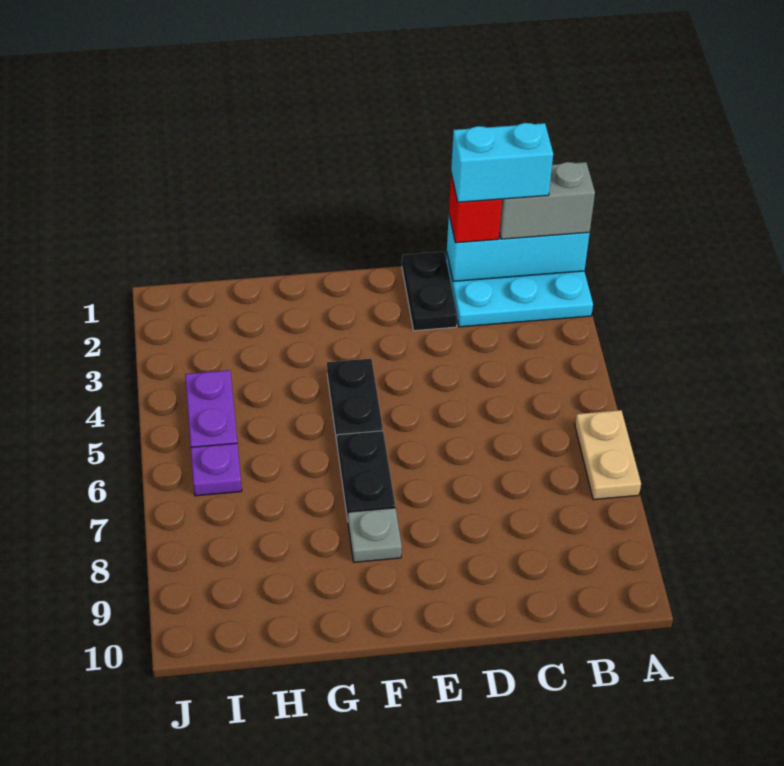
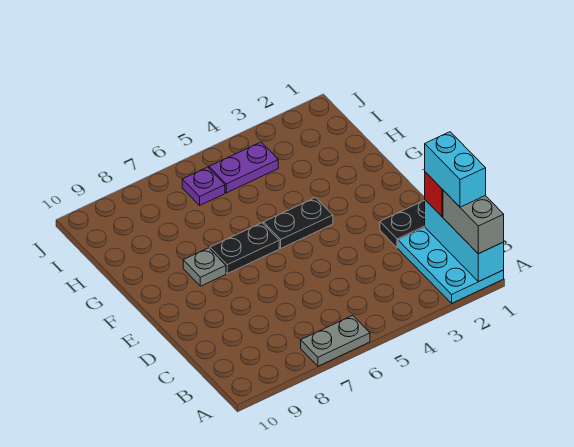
tan plate A6:A7 level 1 -> grey plate A6:A7 level 1

